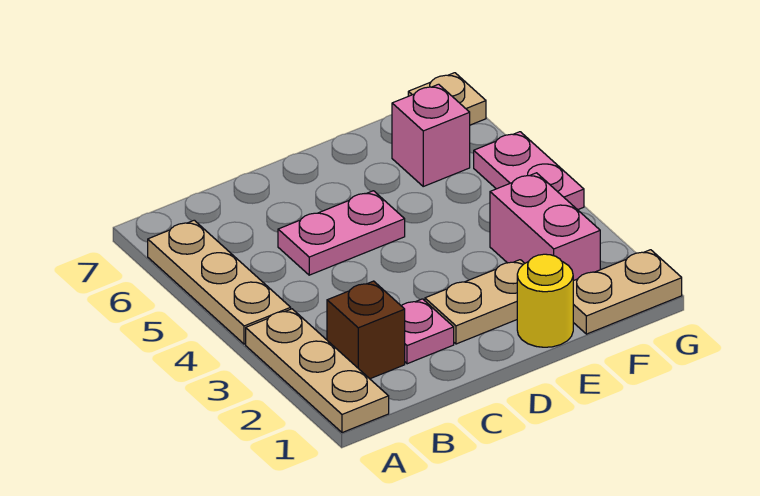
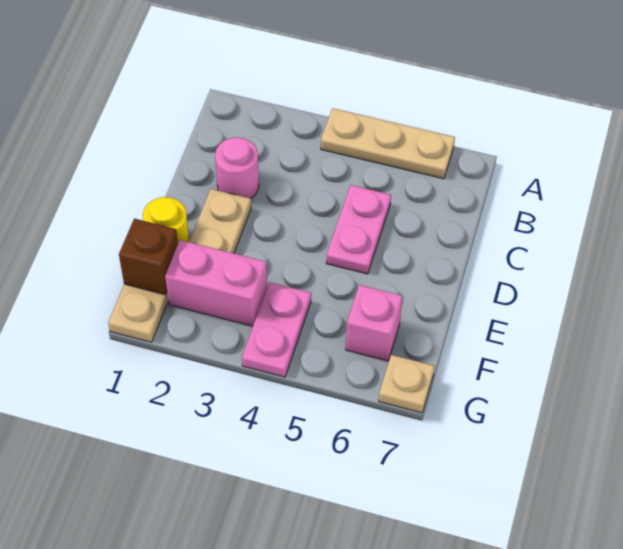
tan plate A1:A3 level 1 -> none
brown brick B2 level 1 -> brown brick F1 level 2
pink plate C2 level 1 -> pink round brick C2 level 1
pink plate G4:G5 level 1 -> pink plate F4:G4 level 1

